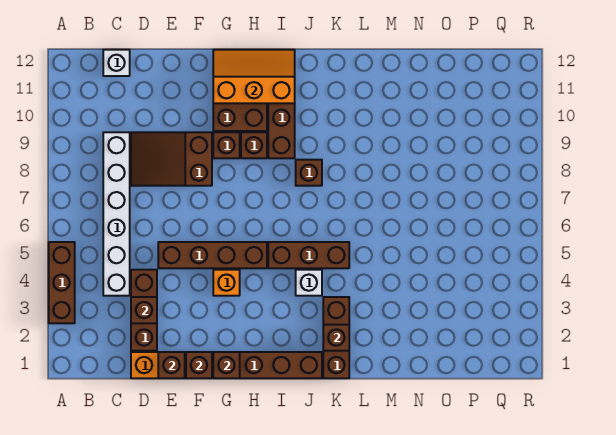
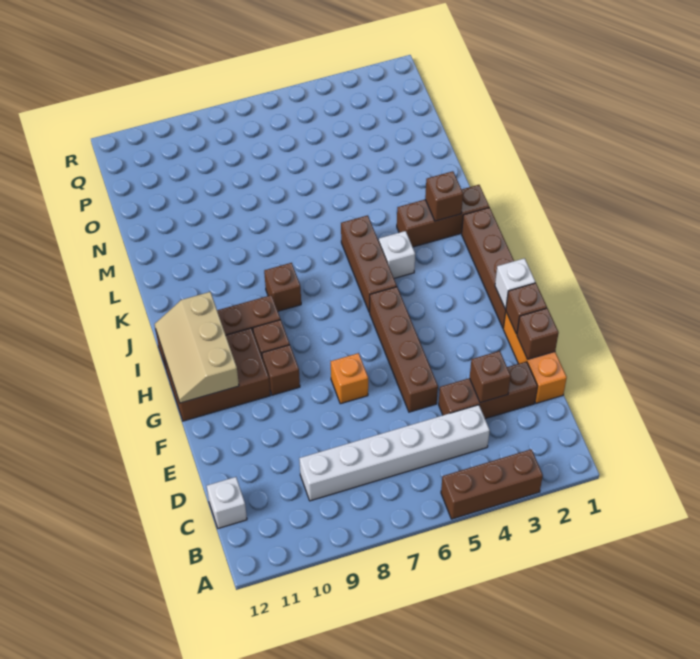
brown slope D8:F9 level 1 top F -> none
brown brick G1 level 2 -> white brick G1 level 2
orange brick G4 level 1 -> orange brick F7 level 1
orange slope G11:I12 level 2 top 11 -> tan slope G11:I12 level 2 top 11

